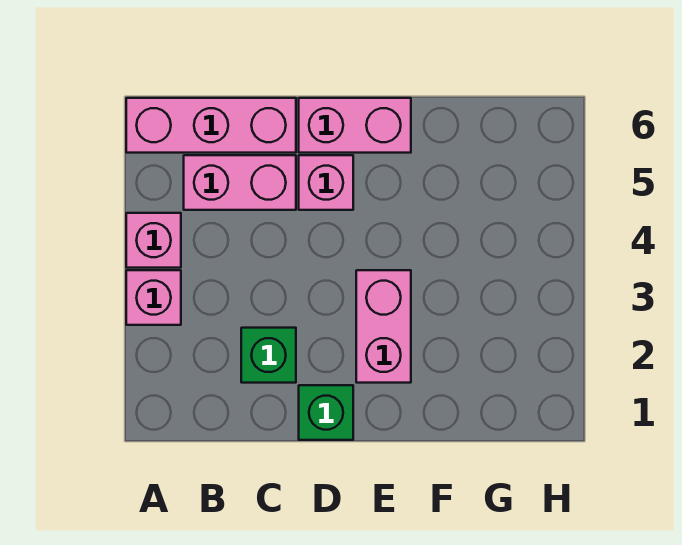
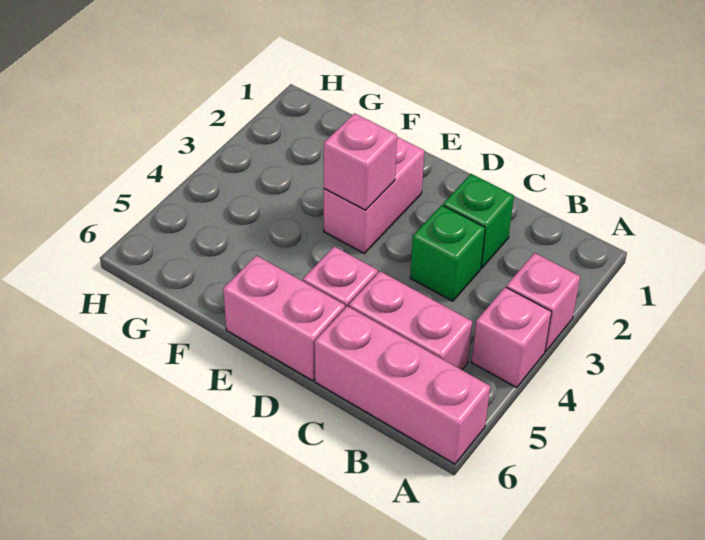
green brick D1 level 1 -> green brick C3 level 1
none -> pink brick E3 level 2

